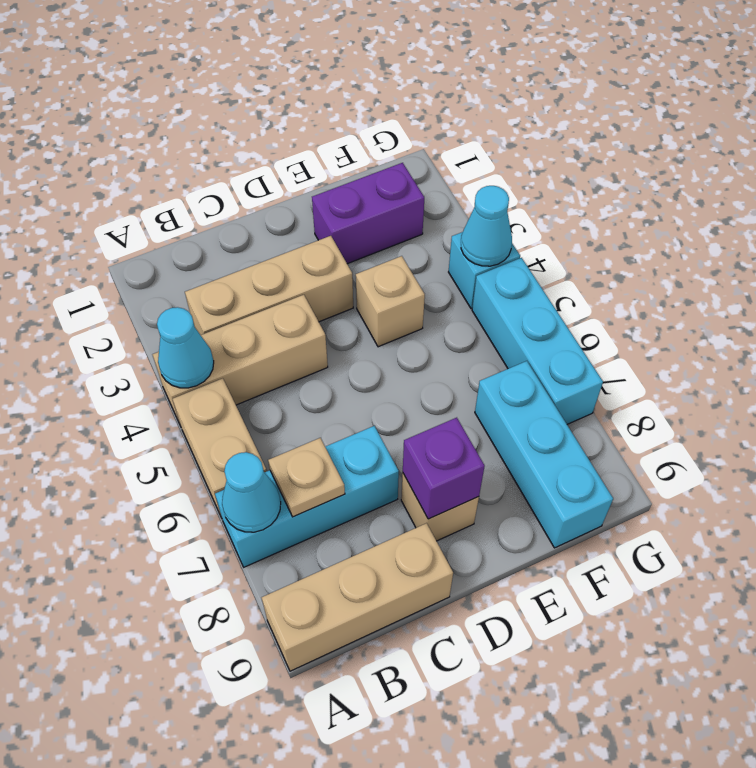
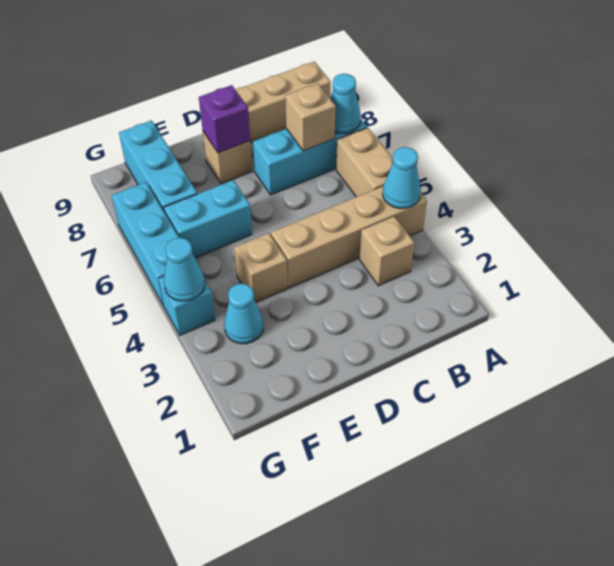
tan brick A4:C4 level 1 -> tan brick A4:D4 level 1
tan brick B3:D3 level 1 -> tan brick B3 level 1
tan plate B7 level 2 -> tan brick B7 level 2
purple brick E2:F2 level 1 -> none
none -> cyan brick E6:F6 level 1
none -> cyan cone F3 level 1

